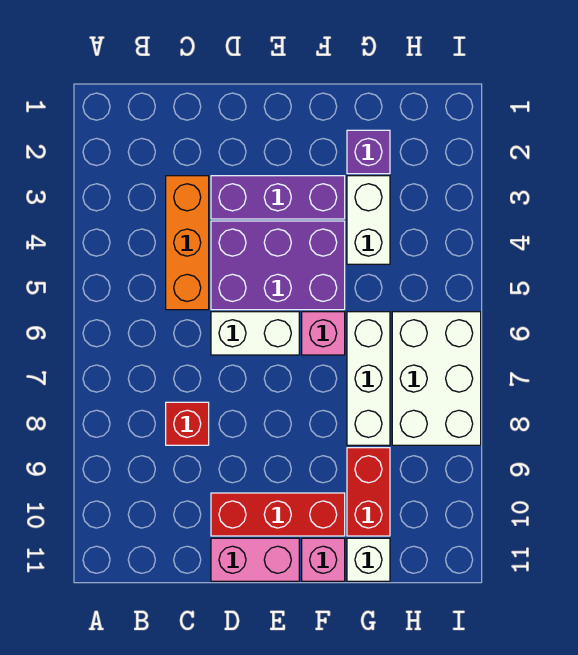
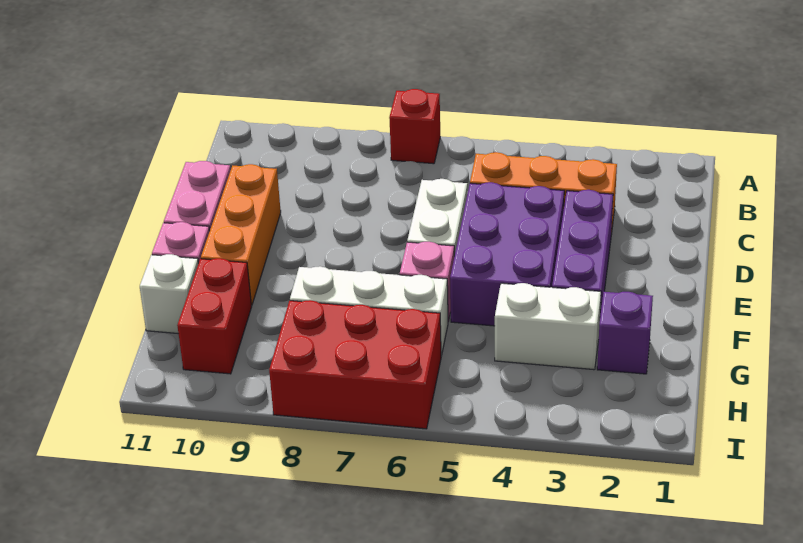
red brick C8 level 1 -> red brick A7 level 1
red brick D10:F10 level 1 -> orange brick D10:F10 level 1
red brick G9:G10 level 1 -> red brick G10:H10 level 1
white brick H6:I8 level 1 -> red brick H6:I8 level 1

